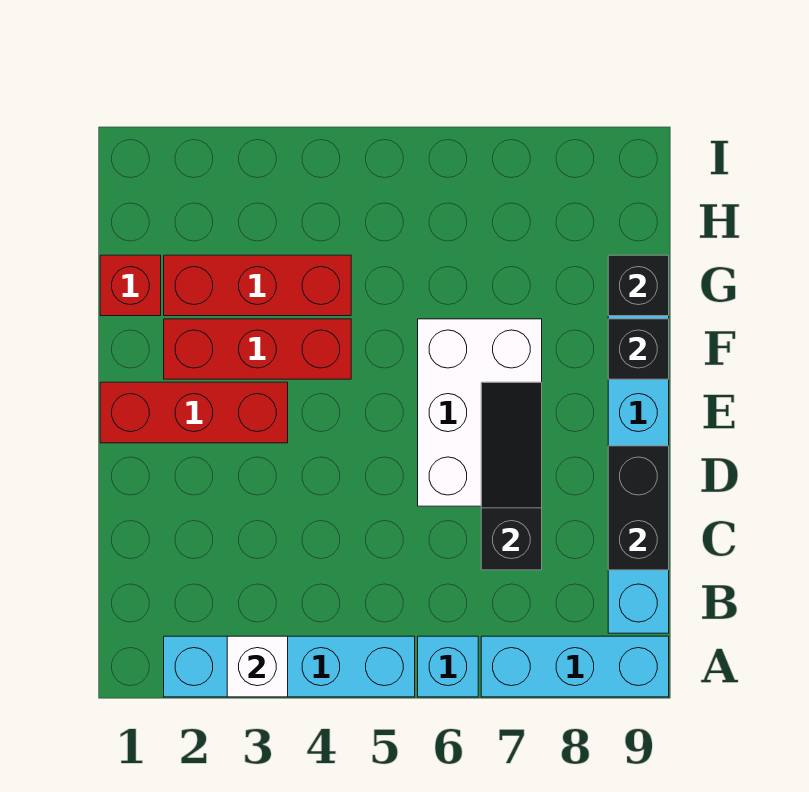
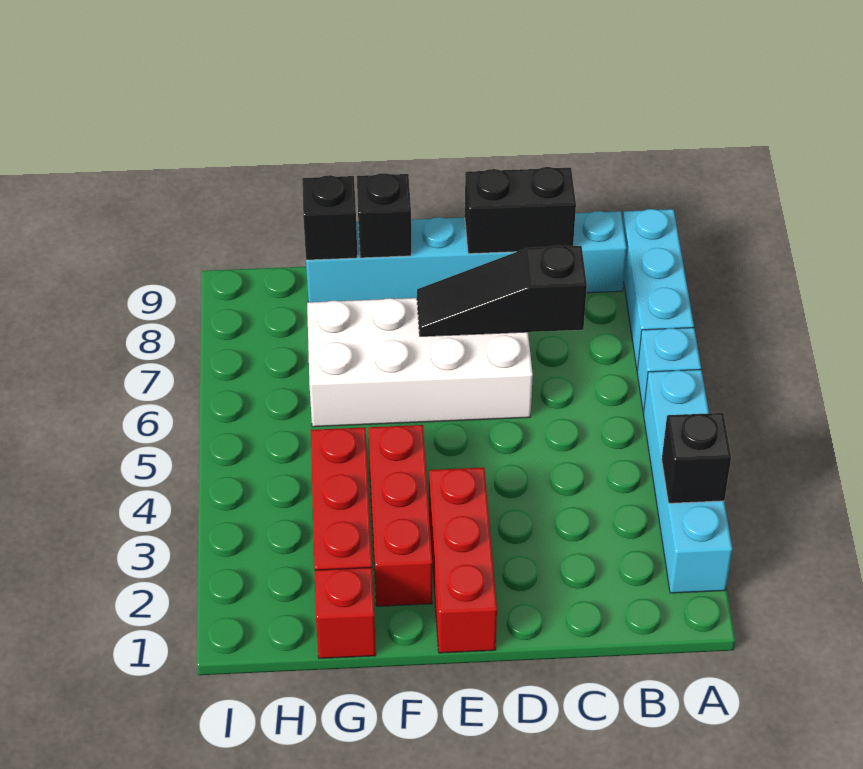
white brick A3 level 2 -> black brick A3 level 2
white brick D6:F7 level 1 -> white brick D6:G7 level 1

